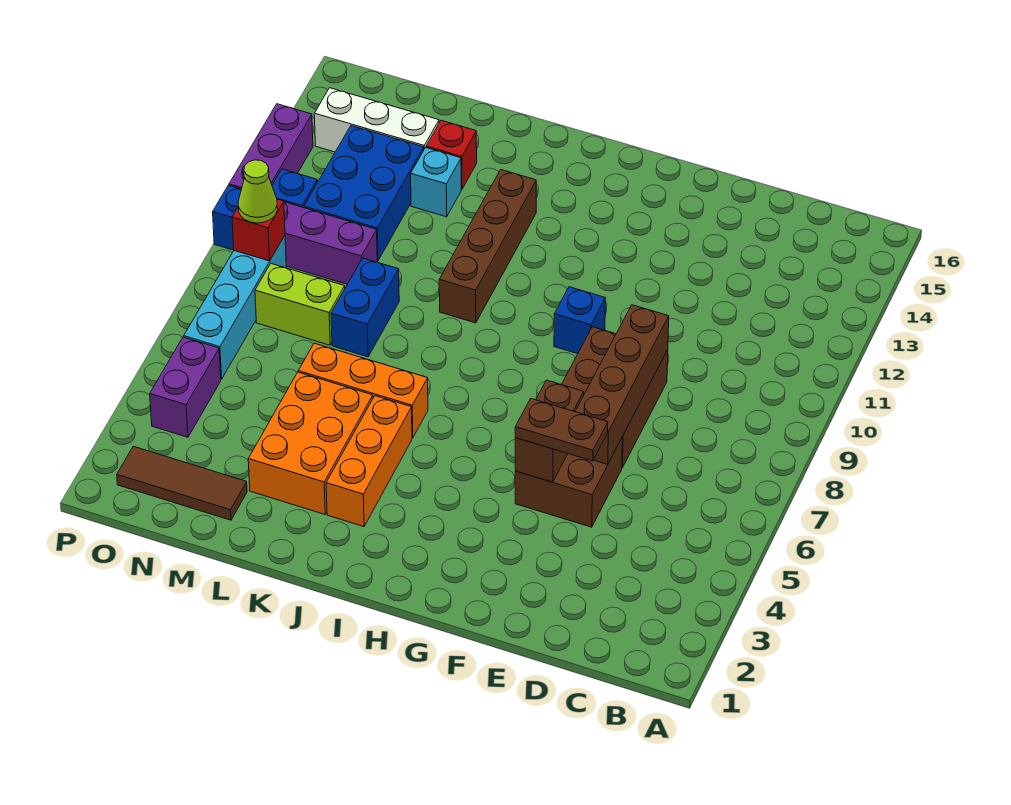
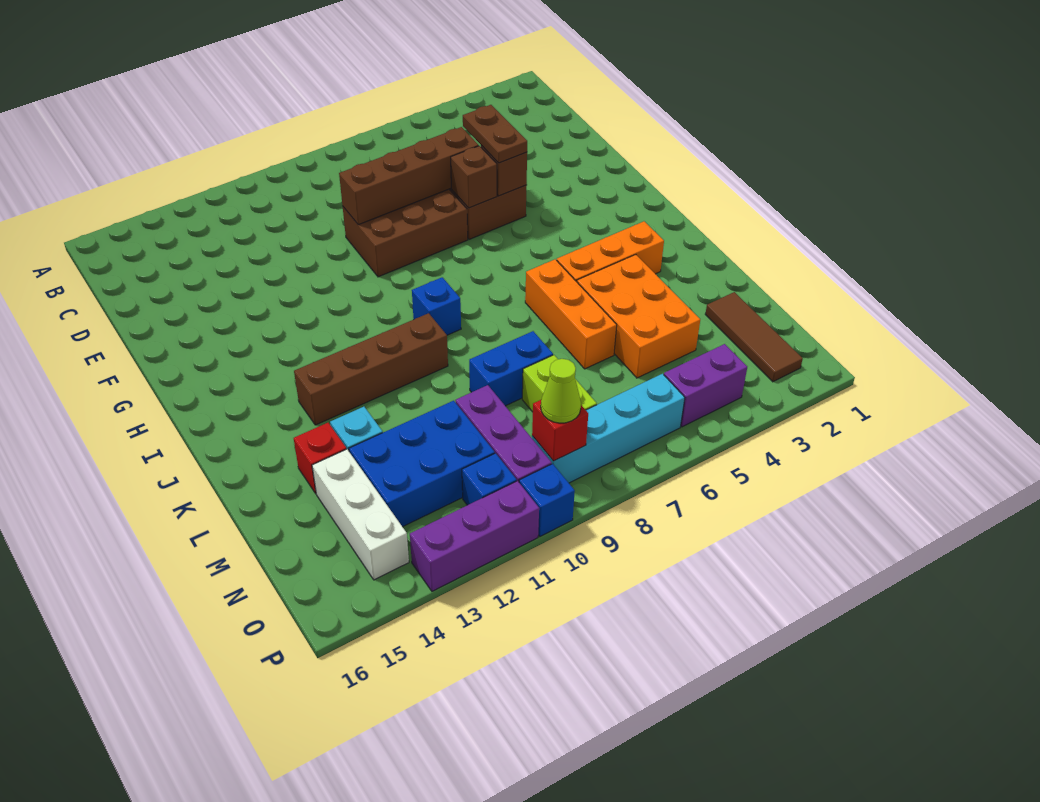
blue brick G10 level 1 -> blue brick I9 level 1
orange brick K3:L5 level 1 -> orange brick K4:M5 level 1

